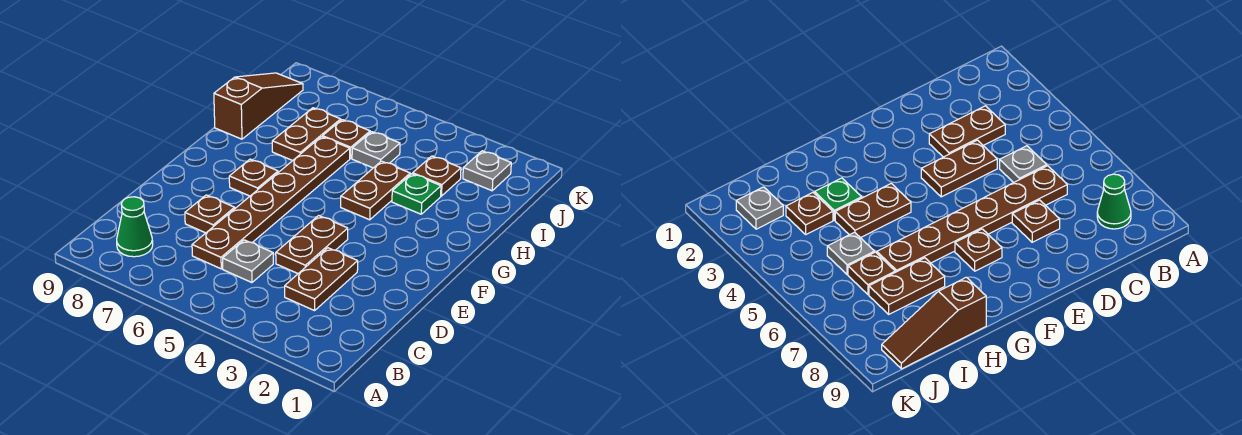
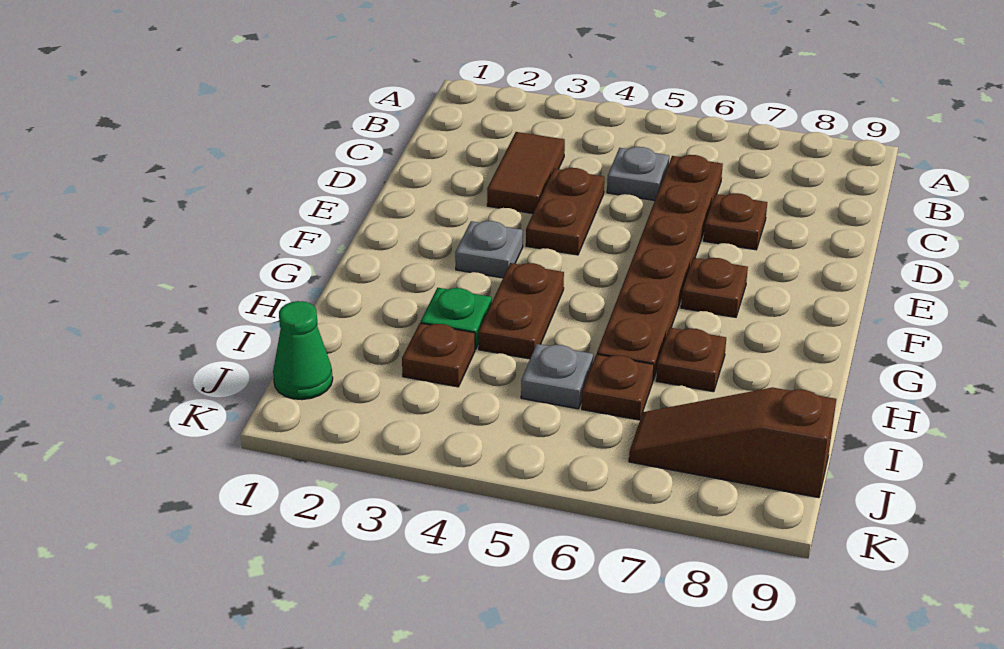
green cone B8 level 1 -> green cone J1 level 1
brown plate C3:D3 level 1 -> brown tile C3:D3 level 1
brown plate H7:I7 level 1 -> brown plate H7 level 1
brown slope H9:J9 level 1 top H -> brown slope J7:J9 level 1 top 9
grey plate J2 level 1 -> grey plate F3 level 1

